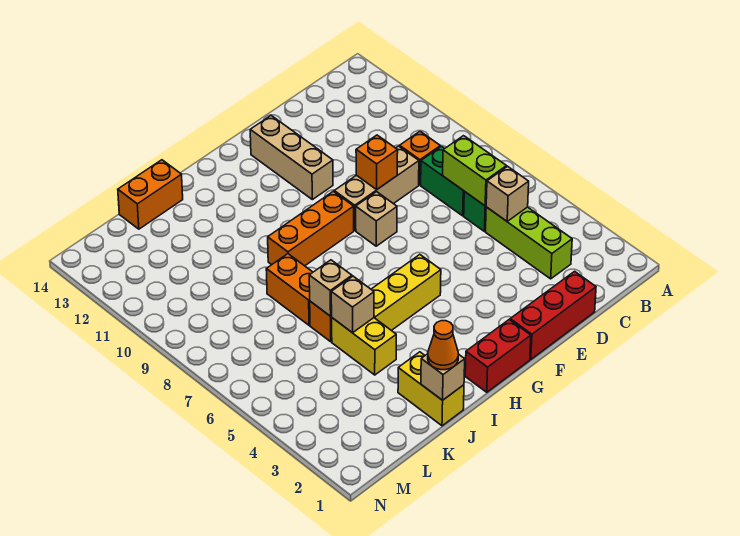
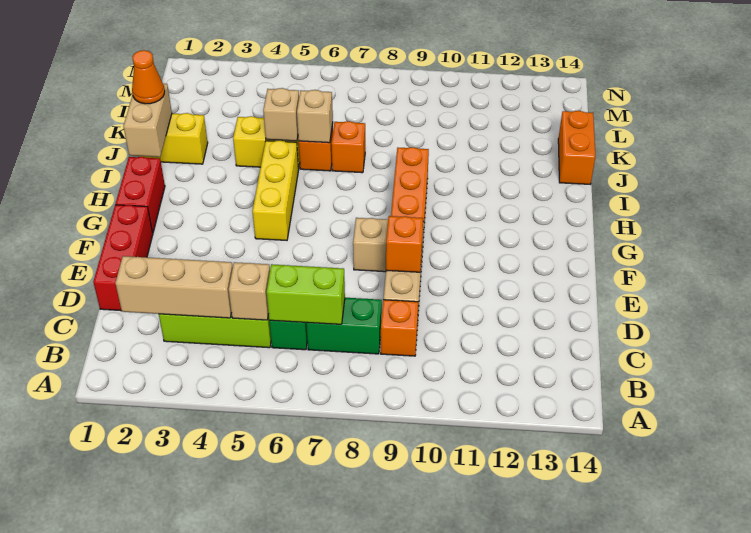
tan brick F11:F13 level 1 -> tan brick C2:C4 level 2
tan brick J1 level 2 -> tan brick I1:J1 level 2
orange brick J7:J8 level 1 -> orange brick J7 level 1

